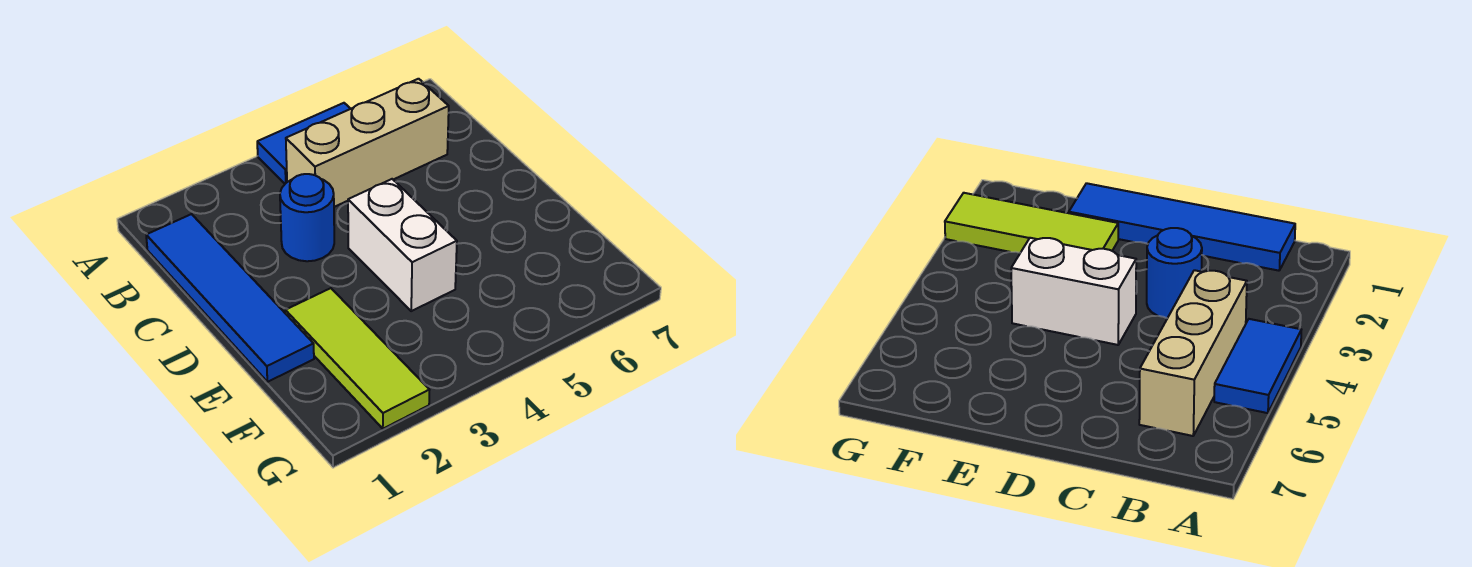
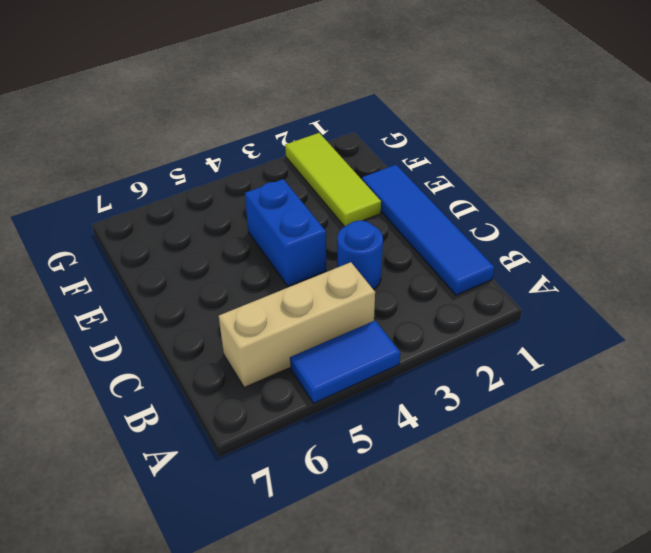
white brick D4:E4 level 1 -> blue brick D4:E4 level 1

